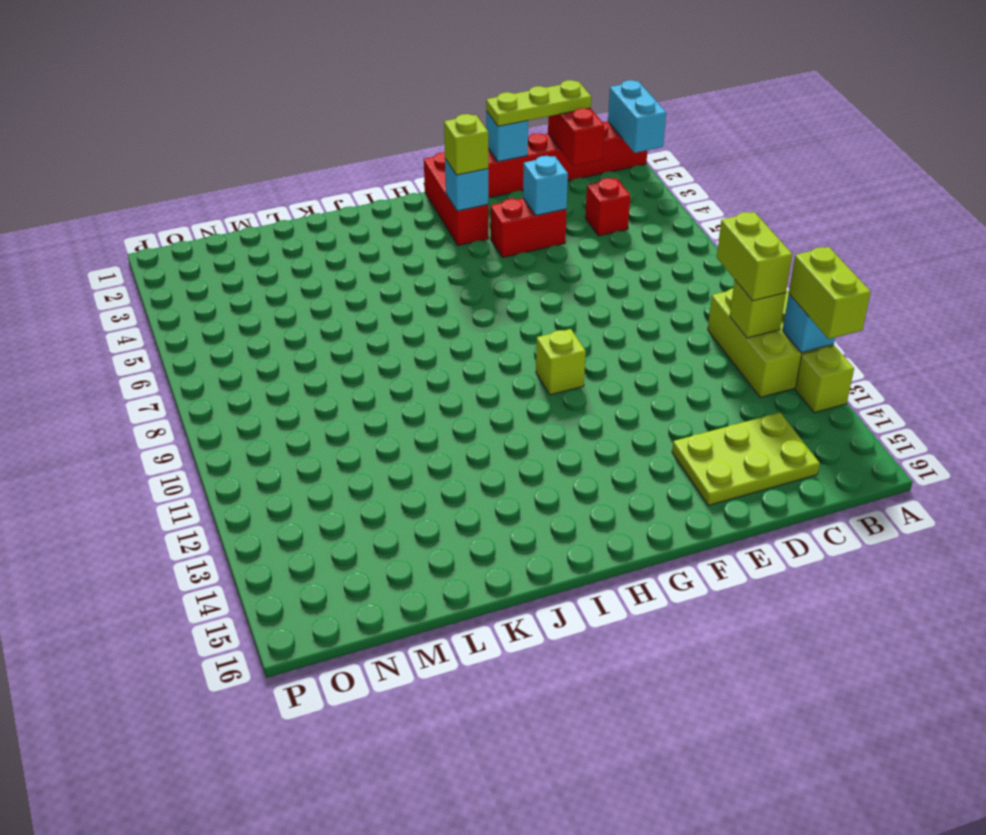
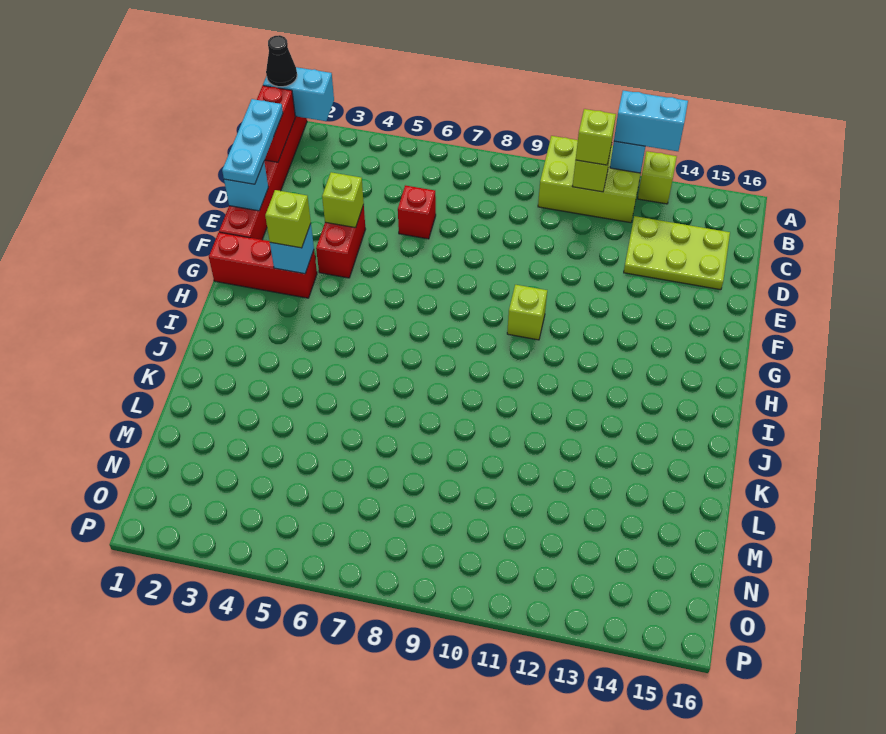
none -> black cone A1 level 3
lime brick A12:A13 level 3 -> cyan brick A12:A13 level 3
lime brick B10:B11 level 3 -> lime brick B11 level 3
red brick C1:C2 level 2 -> red brick B1:C1 level 2
lime plate C1:E1 level 3 -> cyan plate C1:E1 level 3
red brick C4 level 1 -> red brick D6 level 1
lime plate C14:E15 level 1 -> lime plate C13:D15 level 1
cyan brick E4 level 2 -> lime brick E4 level 2

